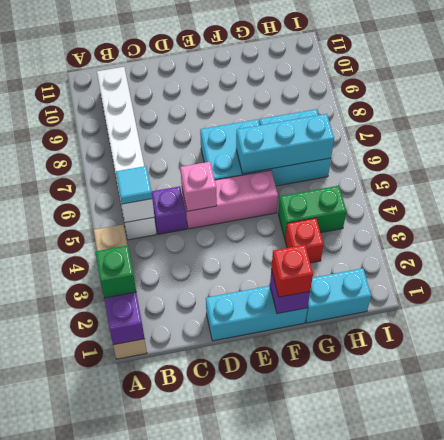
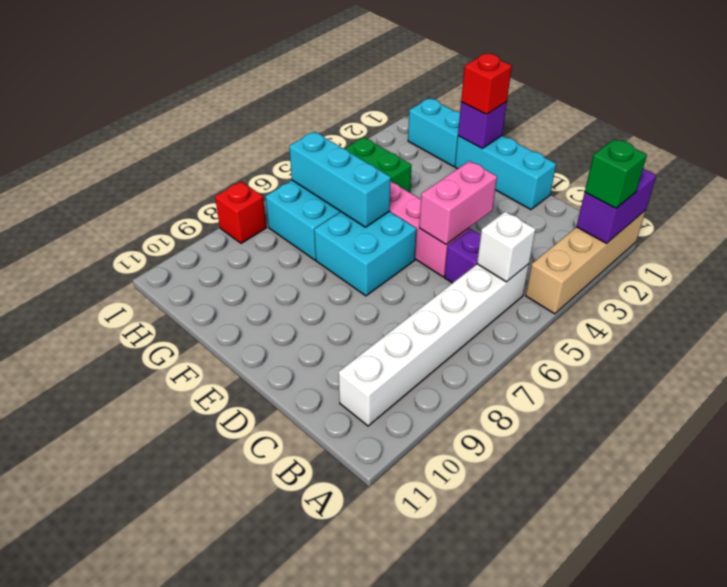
cyan tile B5 level 3 -> none
pink brick D5 level 2 -> pink brick D4:D5 level 2
red brick G3 level 1 -> red brick I8 level 1

